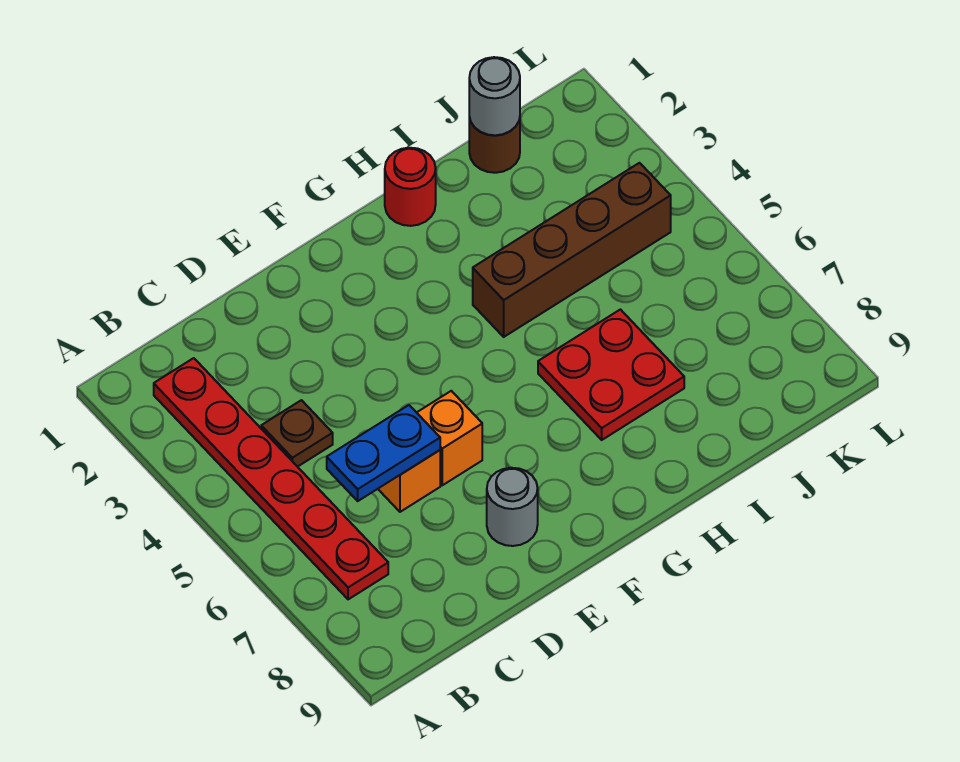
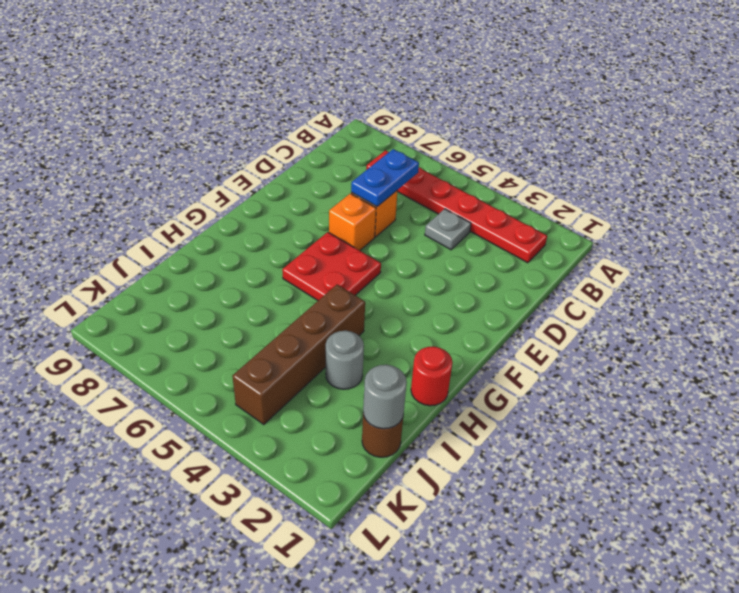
brown plate C4 level 1 -> grey plate C4 level 1
grey round brick E8 level 1 -> grey round brick I3 level 1
red plate H6:I7 level 1 -> red plate F5:G6 level 1

